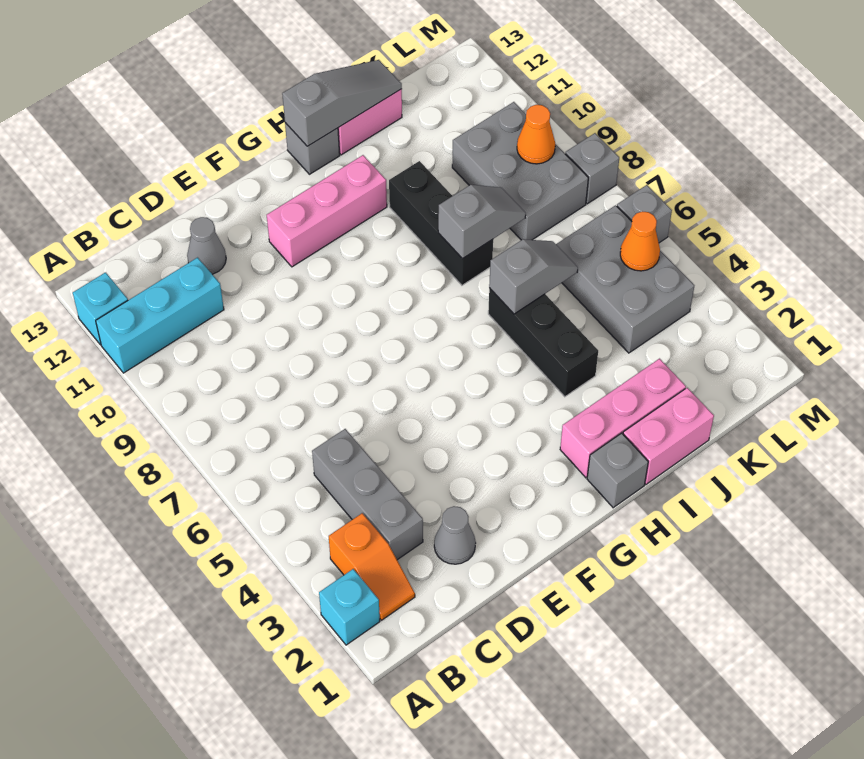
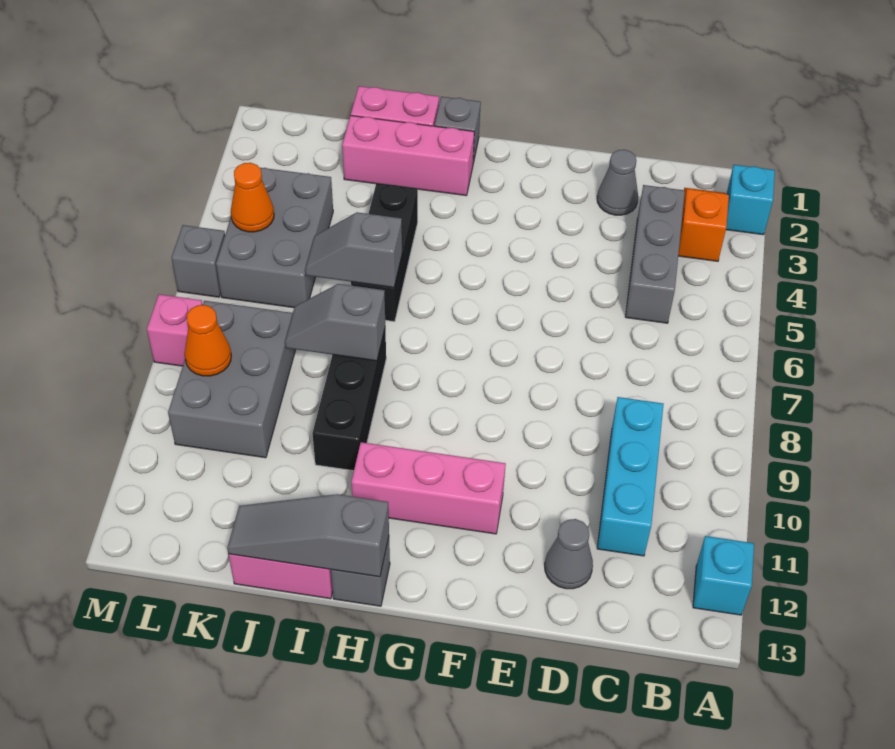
cyan brick A11:C11 level 1 -> cyan brick C9:C11 level 1
grey brick M8 level 1 -> pink brick M8 level 1

